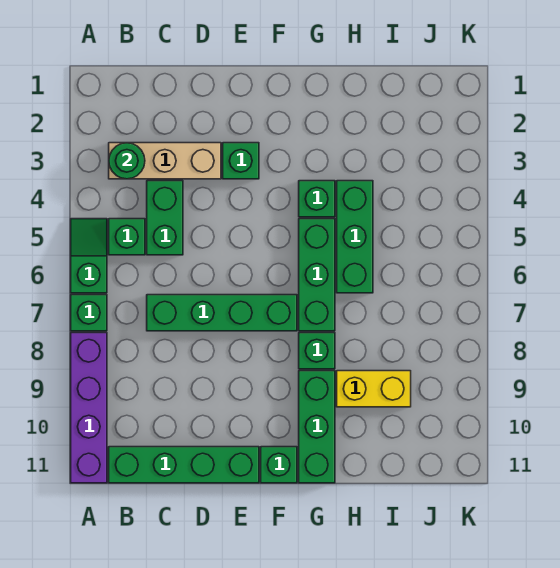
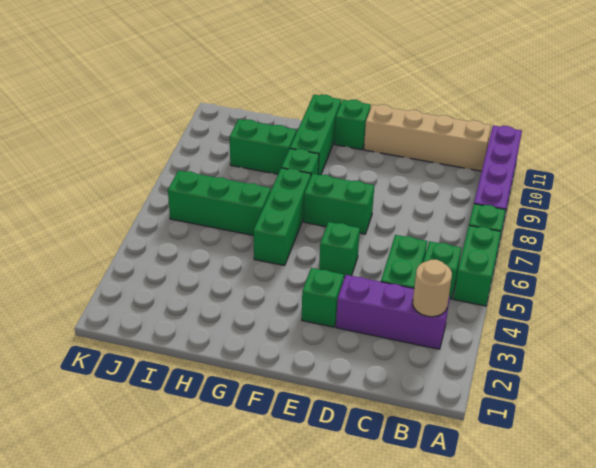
green slope A5:A6 level 1 top 6 -> green brick A5:A6 level 1
tan brick B3:D3 level 1 -> purple brick B3:D3 level 1
green round brick B3 level 2 -> tan round brick B3 level 2
green brick B11:E11 level 1 -> tan brick B11:E11 level 1
green brick C7:F7 level 1 -> green brick E7:F7 level 1
green brick G4 level 1 -> green brick E5 level 1
green brick H4:H6 level 1 -> green brick H6:J6 level 1
yellow brick H9:I9 level 1 -> green brick H9:I9 level 1

